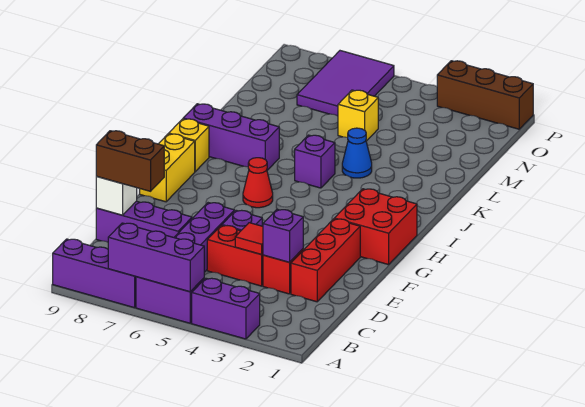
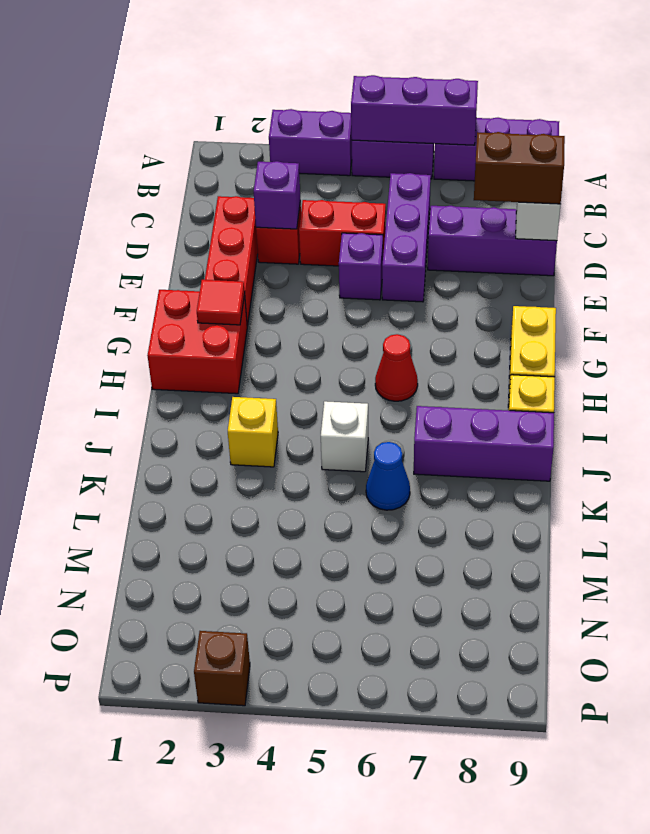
red tile D4 level 2 -> red tile G2 level 2
purple brick J5 level 1 -> white brick J5 level 1
blue cone K4 level 1 -> blue cone K6 level 1
yellow brick M5 level 1 -> yellow brick J3 level 1
purple tile N6:P7 level 1 -> none
brown brick P1:P3 level 1 -> brown brick P3 level 1

